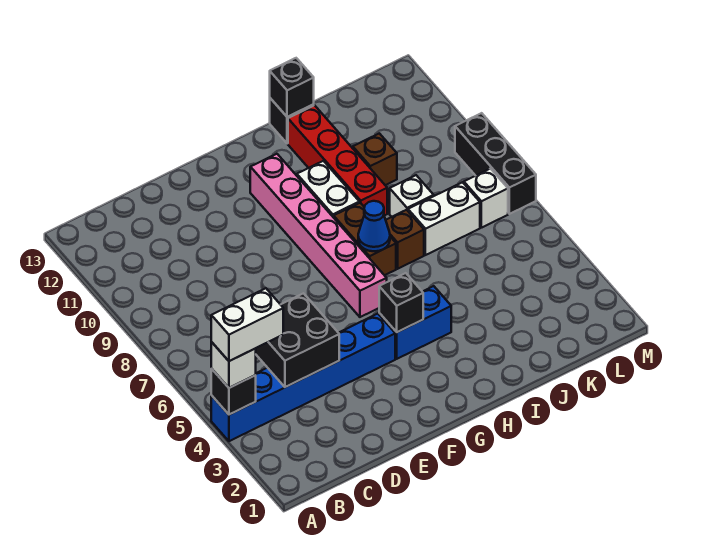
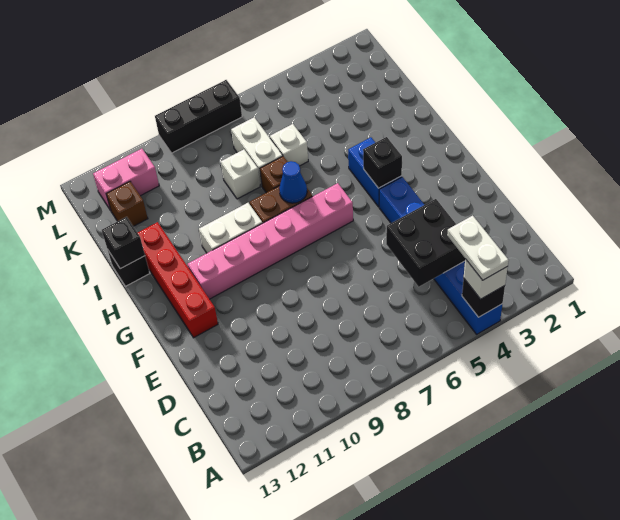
white brick A4:B4 level 4 -> white plate A4:B4 level 4
red brick I9:I12 level 1 -> red brick F12:I12 level 1
brown brick J10 level 1 -> brown brick K12 level 1
white brick L7 level 1 -> white brick J6 level 1
none -> pink brick L11:L12 level 1

